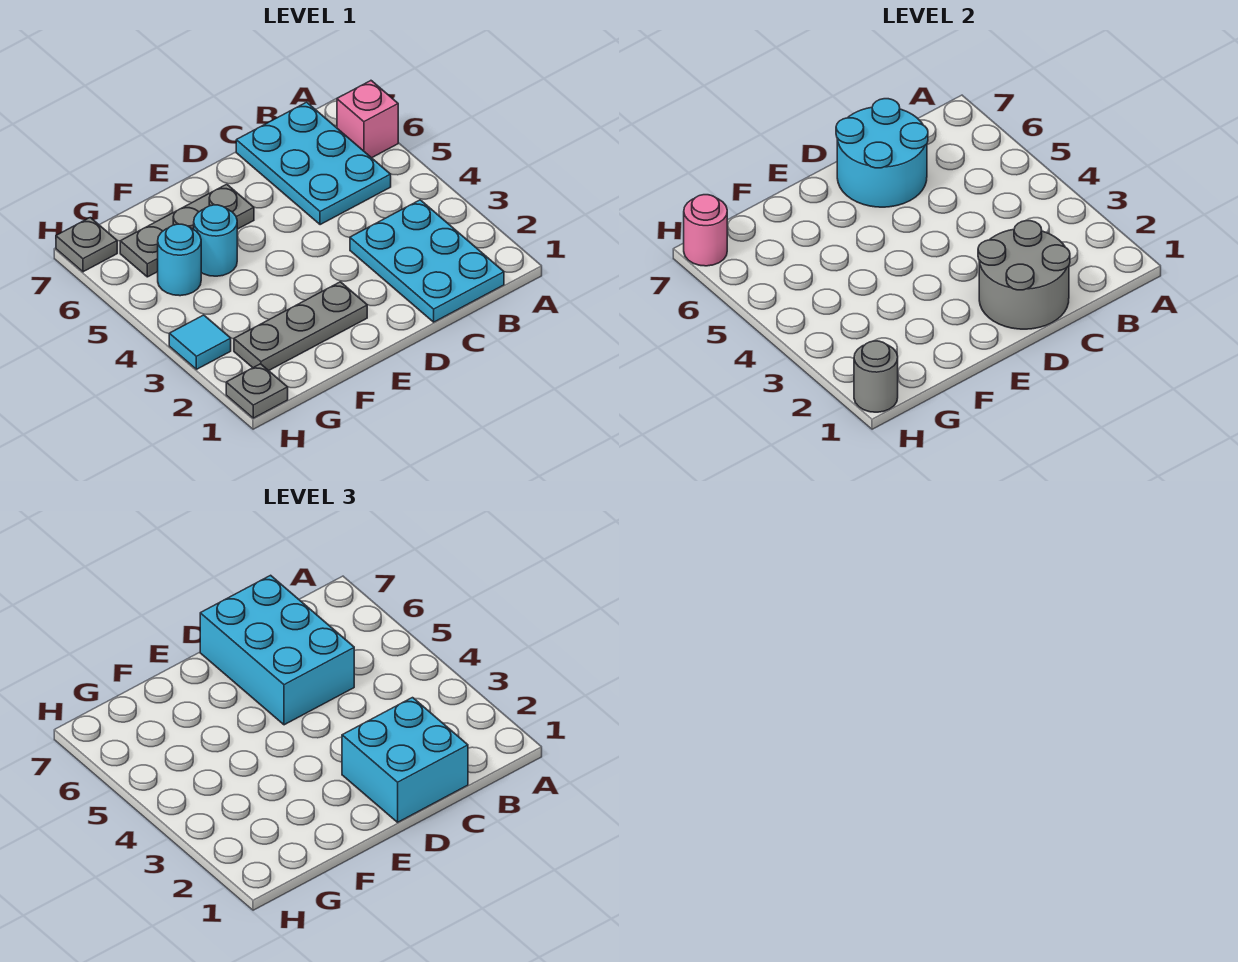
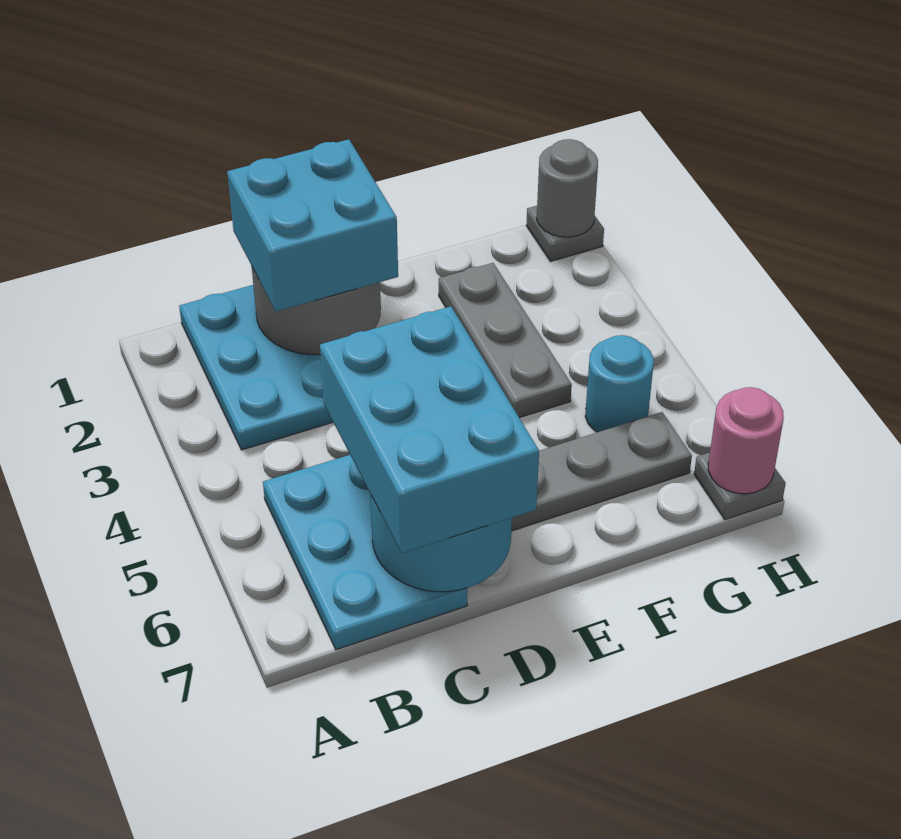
pink brick A6 level 1 -> none
grey plate E2:G2 level 1 -> grey plate F2:F4 level 1
cyan round brick F5 level 1 -> none
cyan tile H3 level 1 -> none

